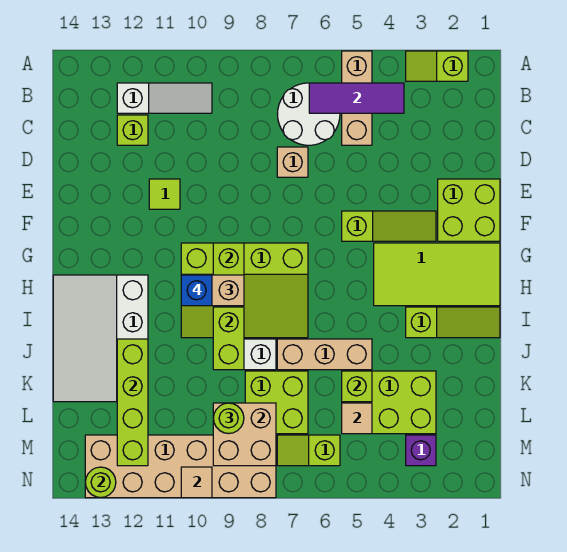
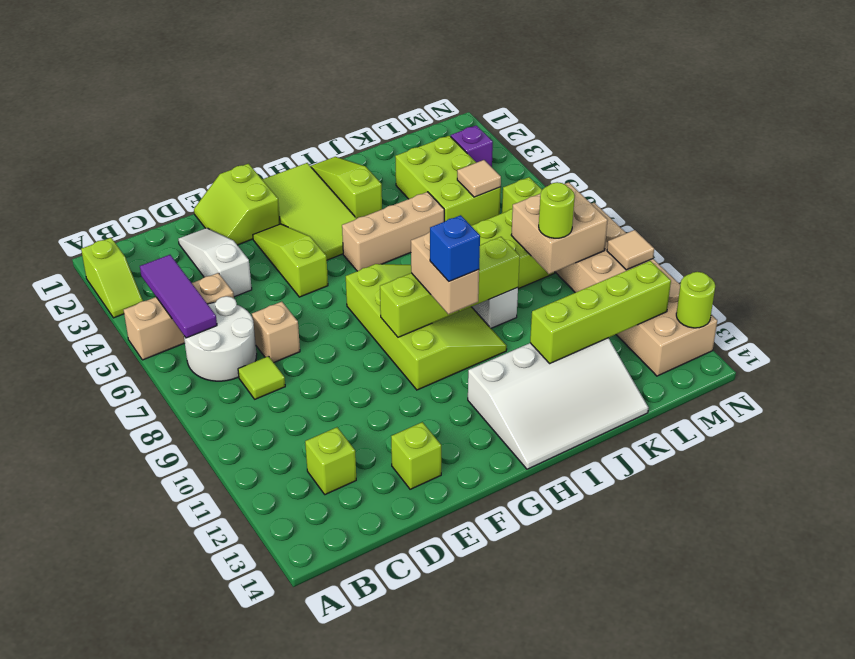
white slope B10:B12 level 1 top 12 -> white slope D2:D4 level 1 top 4
lime brick E1:F2 level 1 -> lime slope E1:F2 level 1 top F
lime tile E11 level 1 -> lime tile C8 level 1
tan brick J5:J7 level 1 -> tan brick H5:J5 level 1
lime brick K5 level 2 -> lime brick E13 level 1

